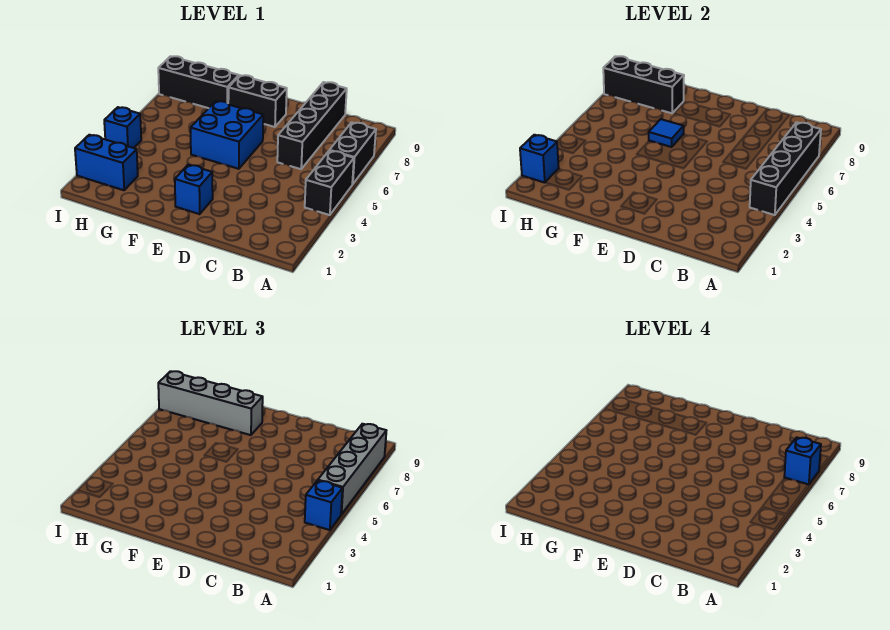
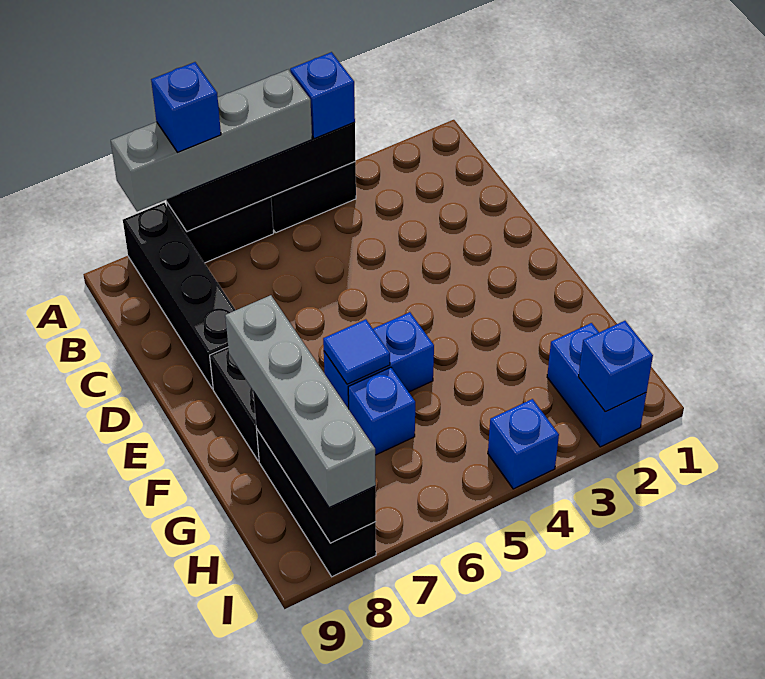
black brick C6:C9 level 1 -> black brick A8:D8 level 1
blue brick E2 level 1 -> blue brick G6 level 1
blue brick E5:F6 level 1 -> blue brick F5:F6 level 1

